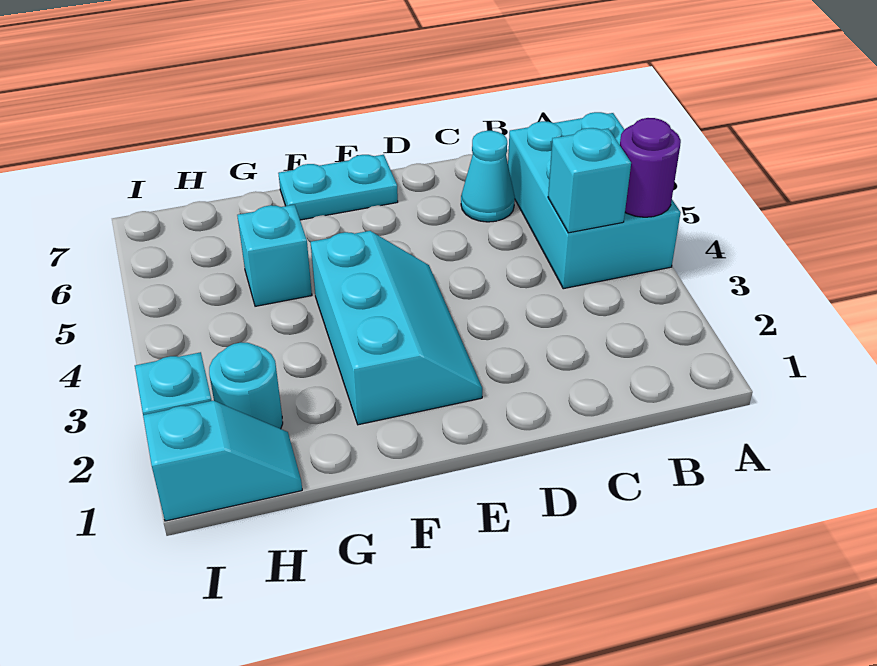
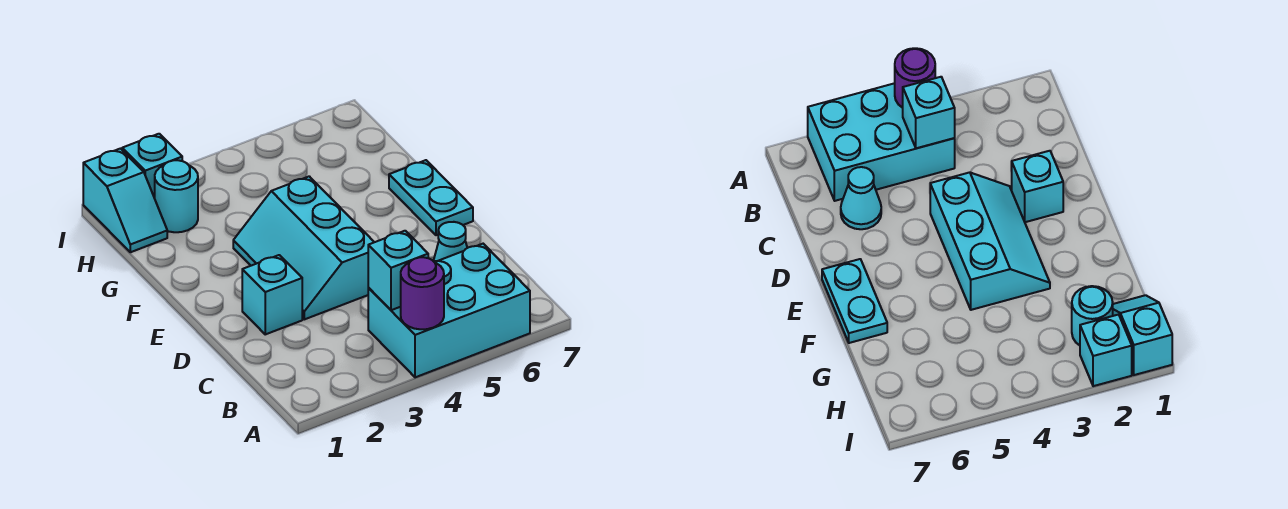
cyan slope E2:F4 level 1 top F -> cyan slope D3:F4 level 1 top 4
cyan brick G5 level 1 -> cyan brick D2 level 1

